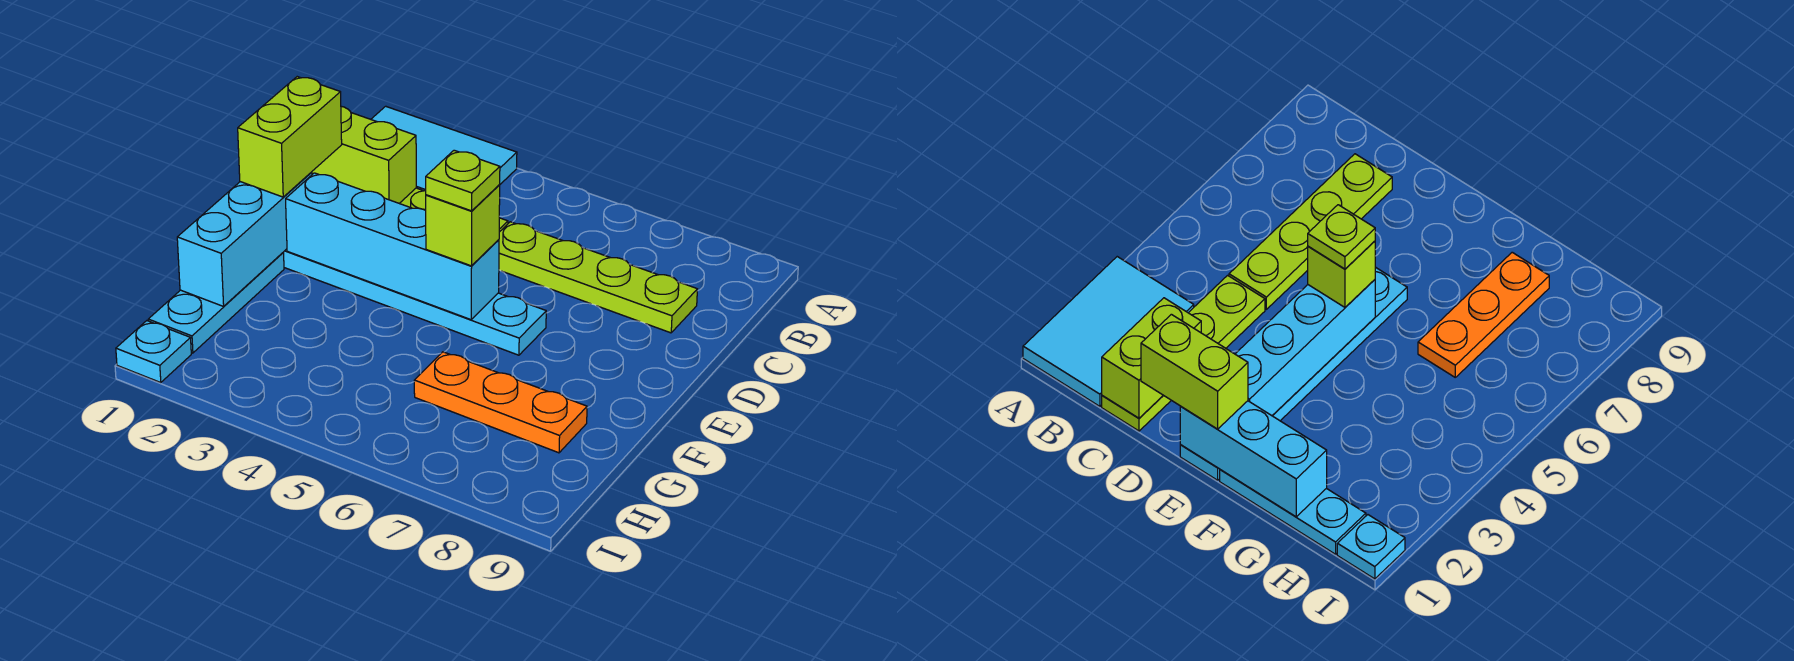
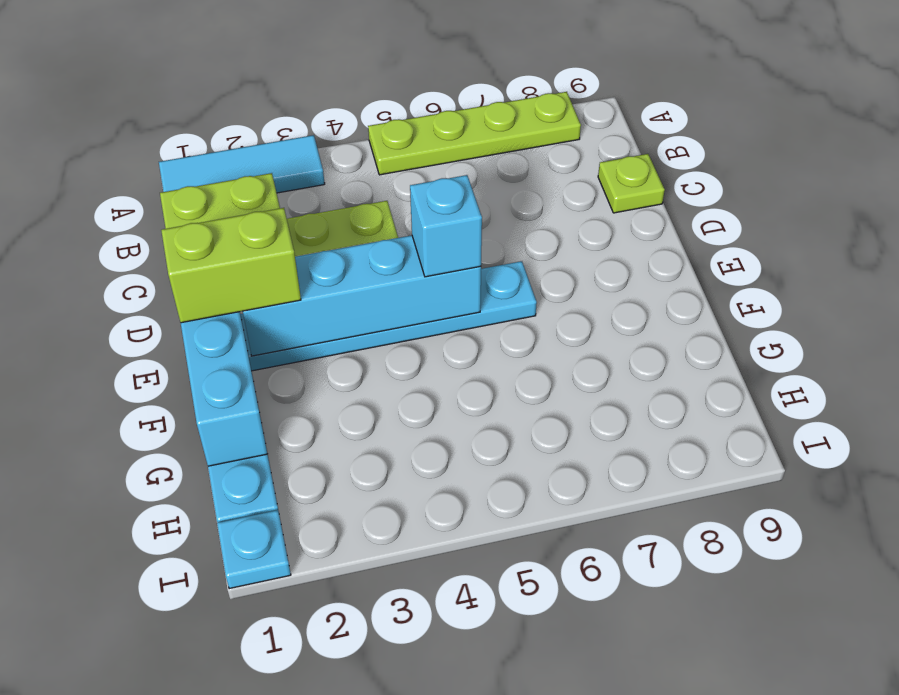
cyan tile A1:B3 level 1 -> cyan tile A1:A3 level 1
lime plate C5:C8 level 1 -> lime plate A5:A8 level 1
lime brick D1:E1 level 3 -> lime brick E1:E2 level 3
lime brick E5 level 3 -> cyan brick E5 level 3
lime plate E5 level 4 -> lime plate C9 level 1
orange plate G6:G8 level 1 -> none

